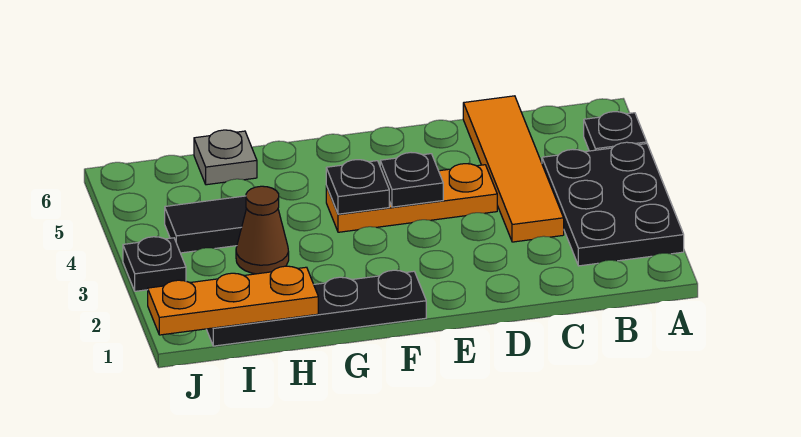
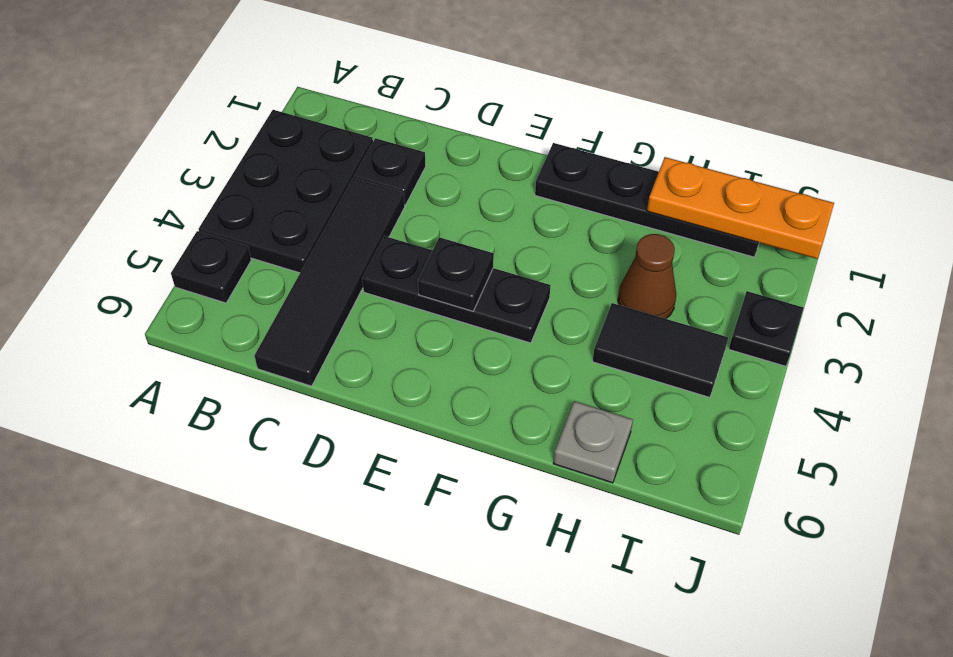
orange tile C3:C6 level 1 -> black tile C3:C6 level 1
orange plate D4:F4 level 1 -> black plate D4:F4 level 1
black plate F4 level 2 -> black plate C2 level 1

